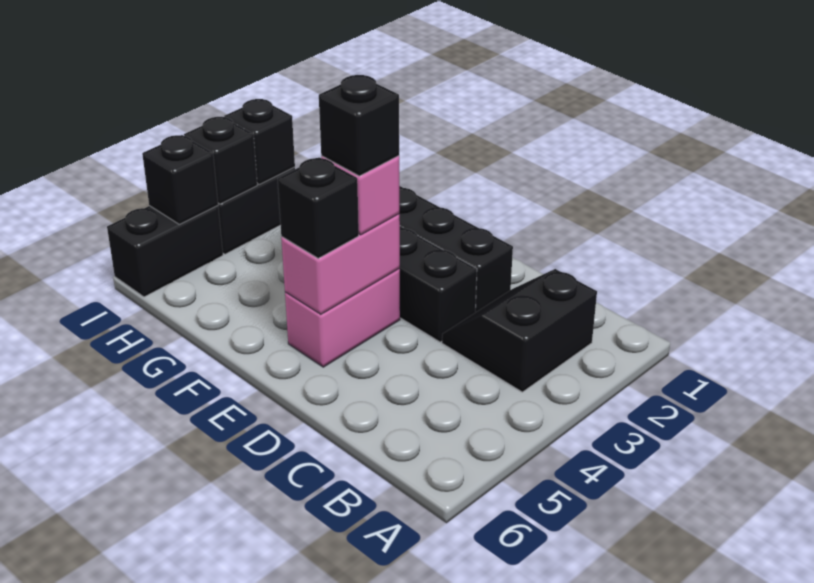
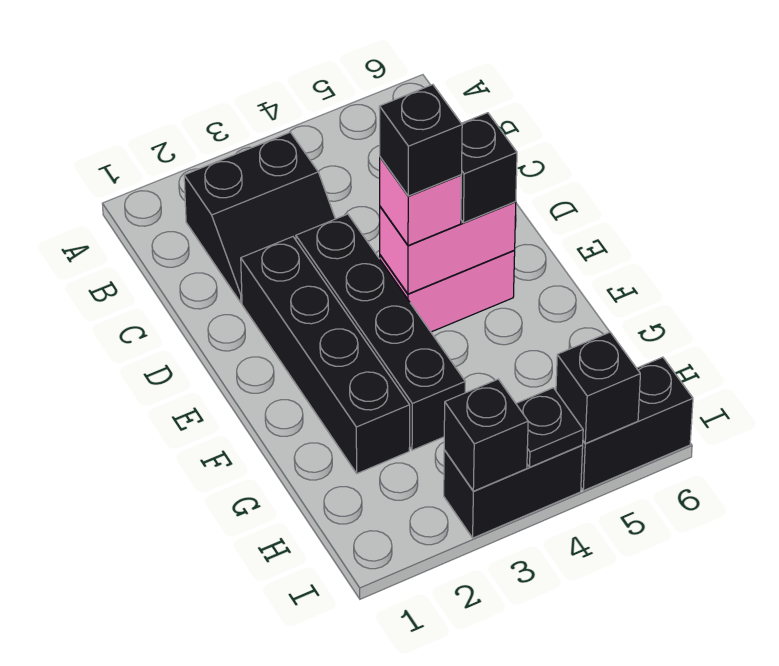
black brick I4 level 2 -> black plate I4 level 2

